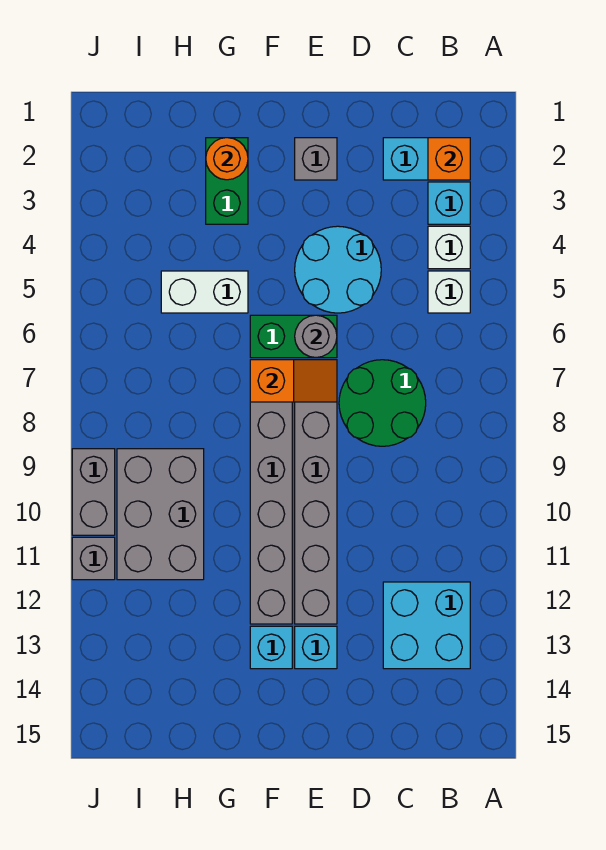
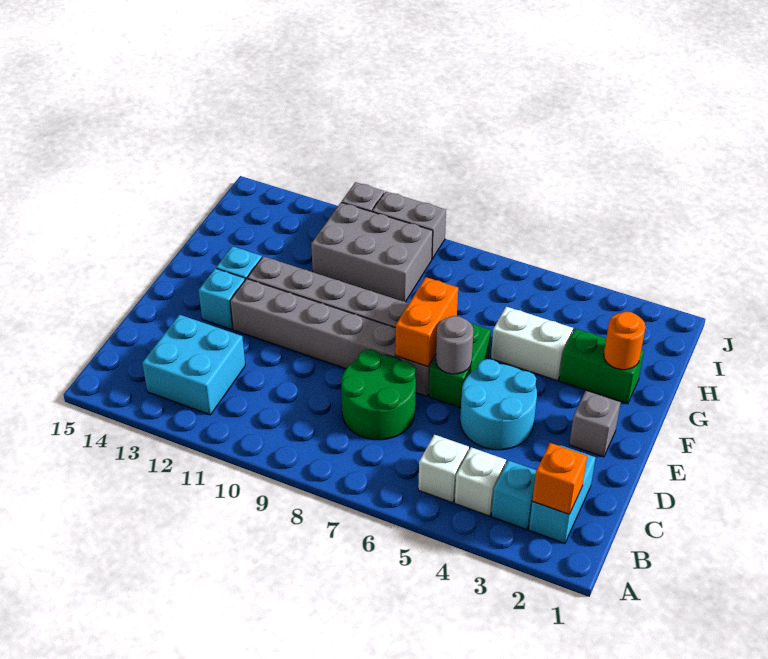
orange slope E7:F7 level 2 top F -> orange brick E7:F7 level 2
white brick G5:H5 level 1 -> white brick G4:G5 level 1

